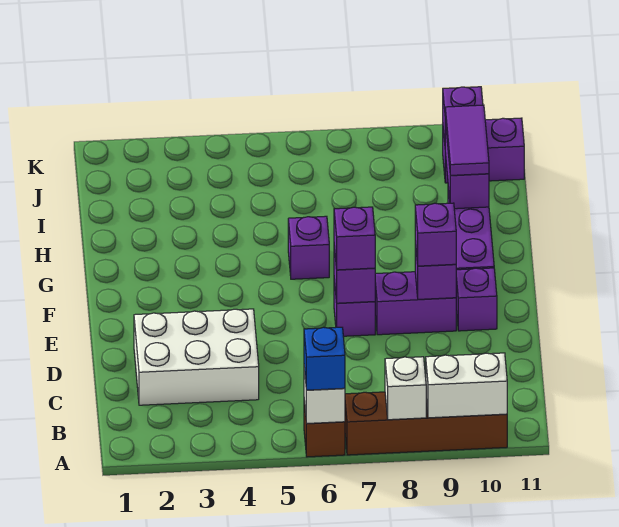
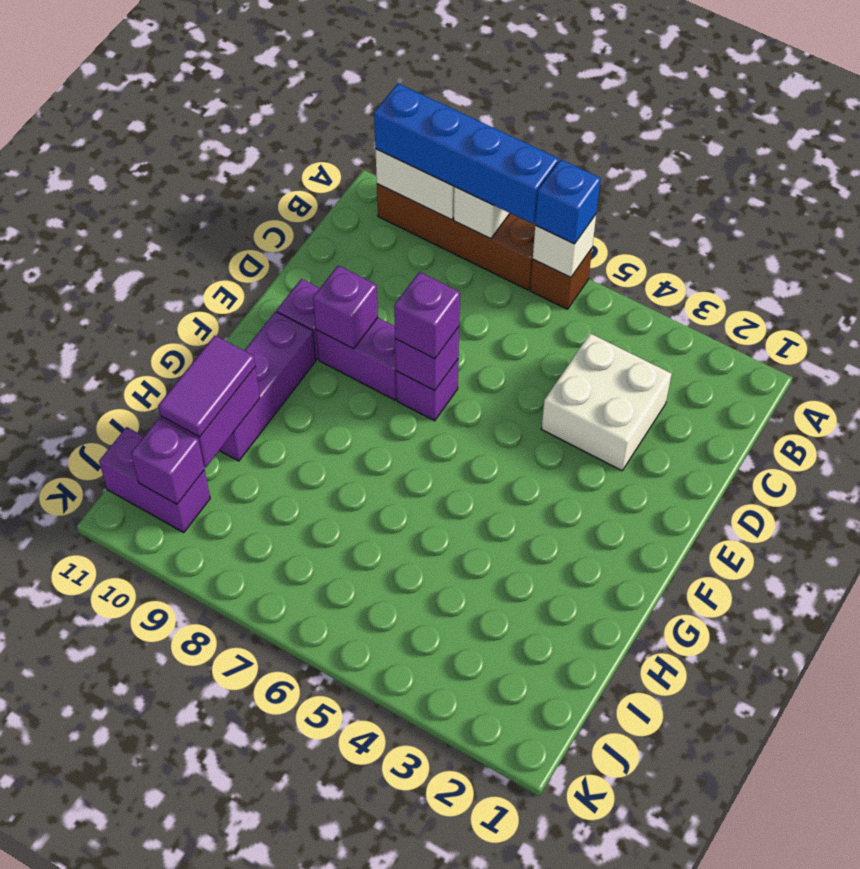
none -> blue brick A7:A10 level 3
white brick C2:D4 level 1 -> white brick C3:D4 level 1
purple brick E9 level 3 -> none
purple brick G6 level 1 -> none

